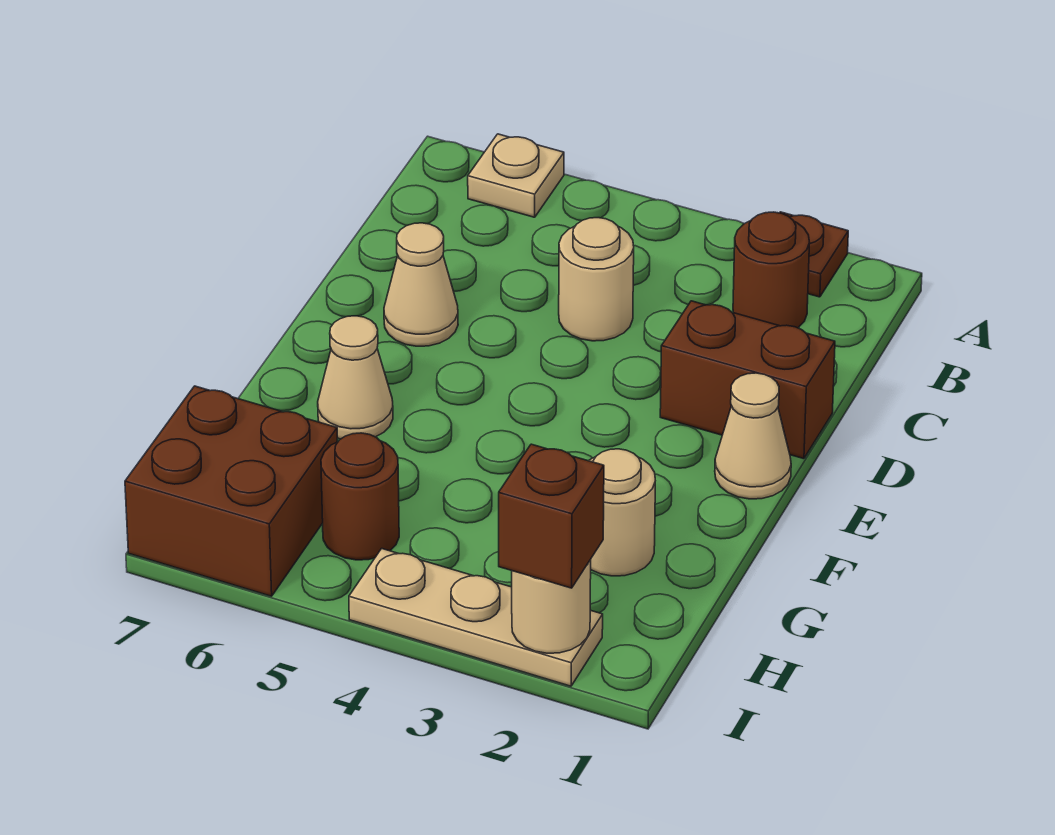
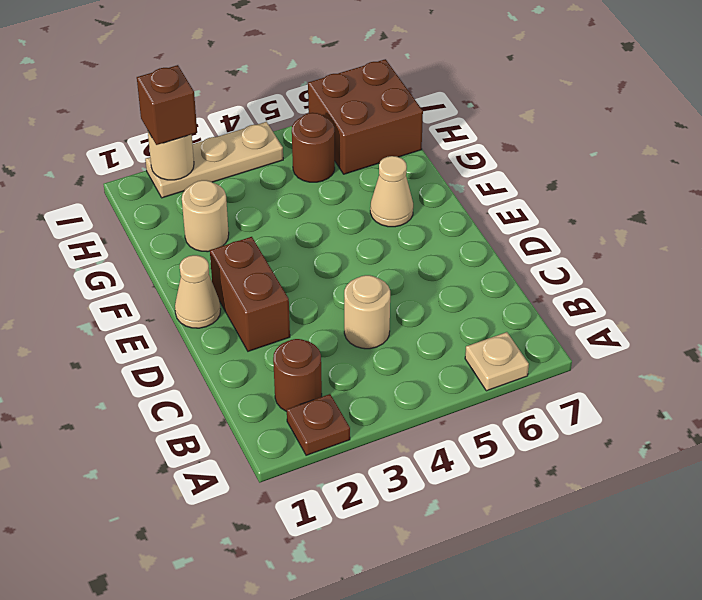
brown brick D1:D2 level 1 -> brown brick D2:E2 level 1
tan cone D6 level 1 -> none

